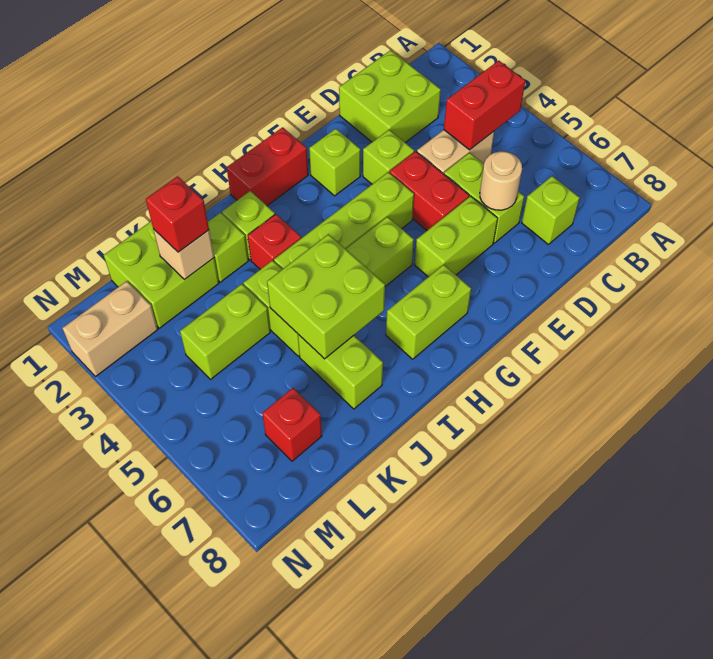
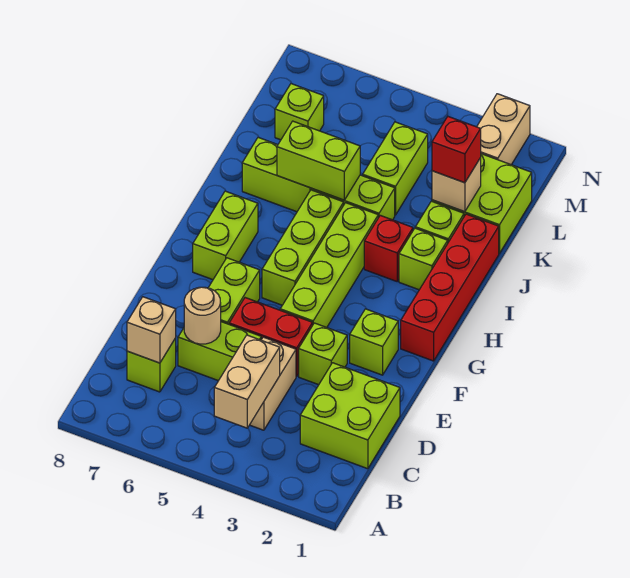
red brick B4:C4 level 2 -> tan brick B4:C4 level 2
none -> tan brick C7 level 2
red brick G1:H1 level 1 -> red brick G1:J1 level 1
lime brick I5:J6 level 2 -> lime brick J5:J6 level 2
red brick L7 level 1 -> lime brick L7 level 1

